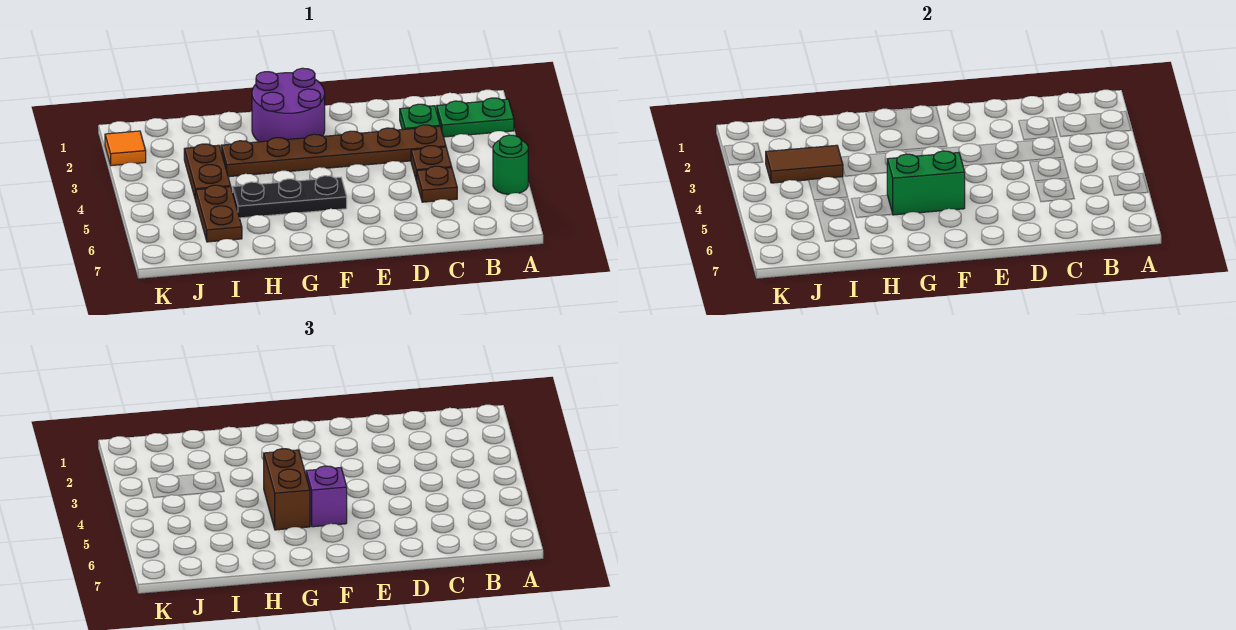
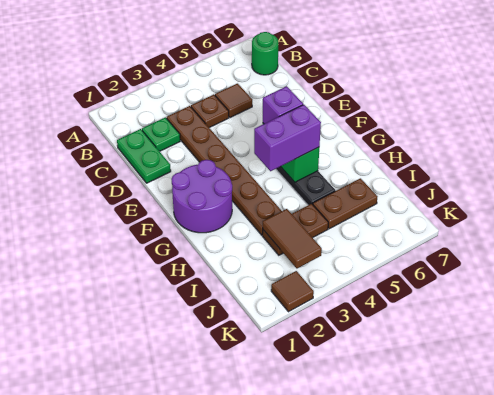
green plate A2:B2 level 1 -> green plate C1:D1 level 1
green round brick A5 level 1 -> green round brick B7 level 1
brown plate C5 level 1 -> brown tile C5 level 1
brown brick G4:G5 level 3 -> purple brick G4:G5 level 3
orange tile K2 level 1 -> brown tile K2 level 1

